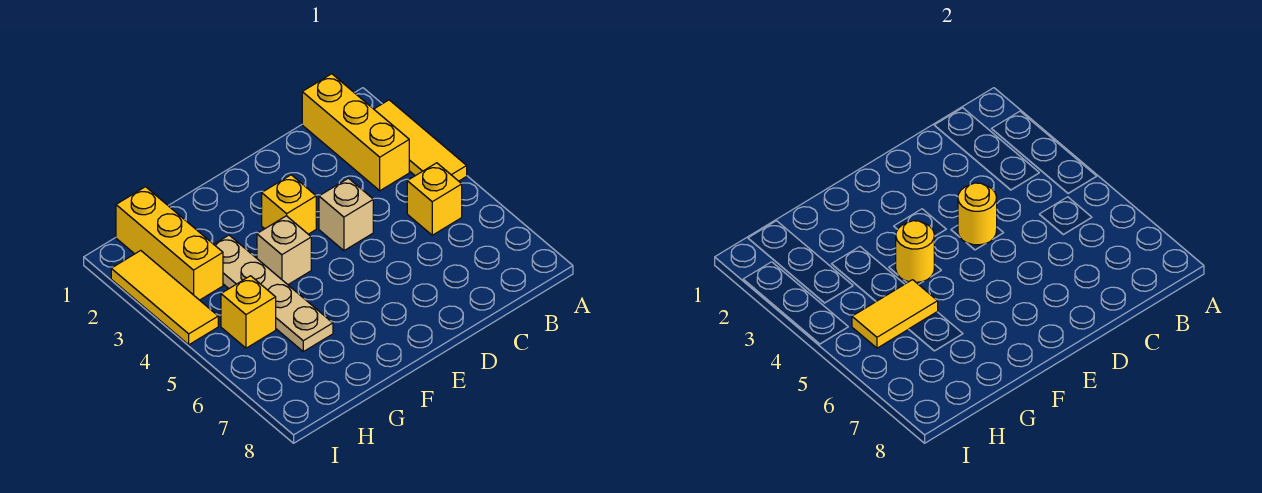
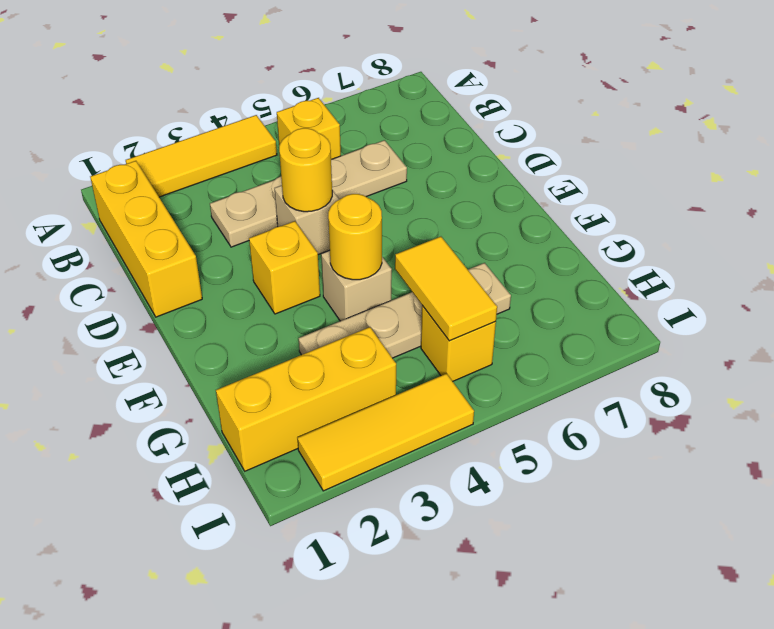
yellow brick B1:B3 level 1 -> yellow brick B1:D1 level 1
none -> tan plate C3:C6 level 1

